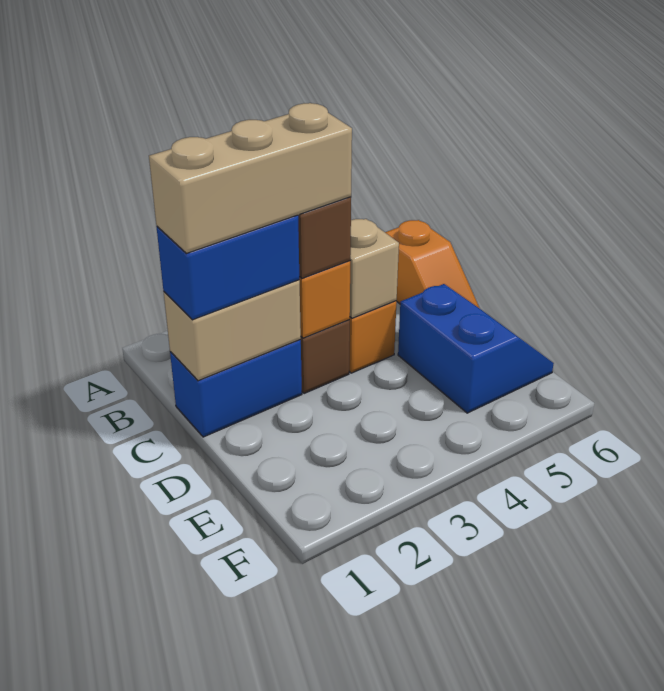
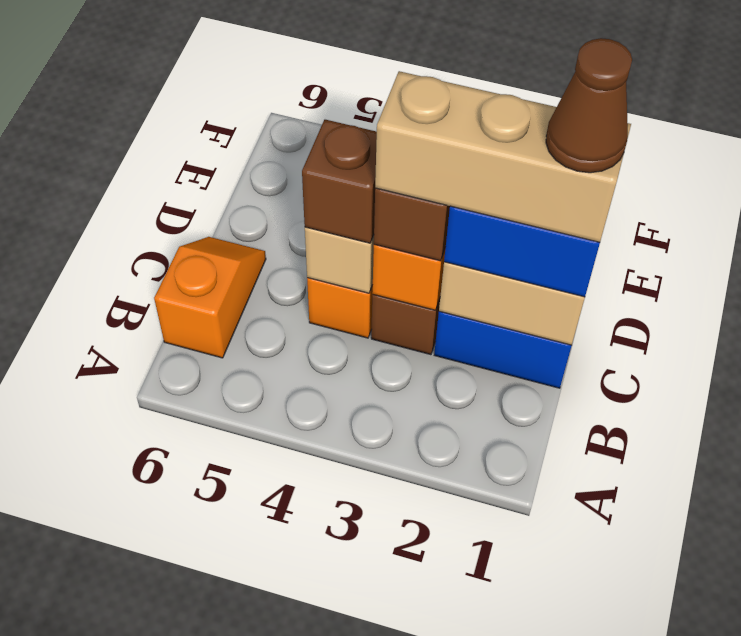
none -> brown cone C1 level 5
none -> brown brick C4 level 3
blue slope D5:E6 level 1 top 5 -> none

